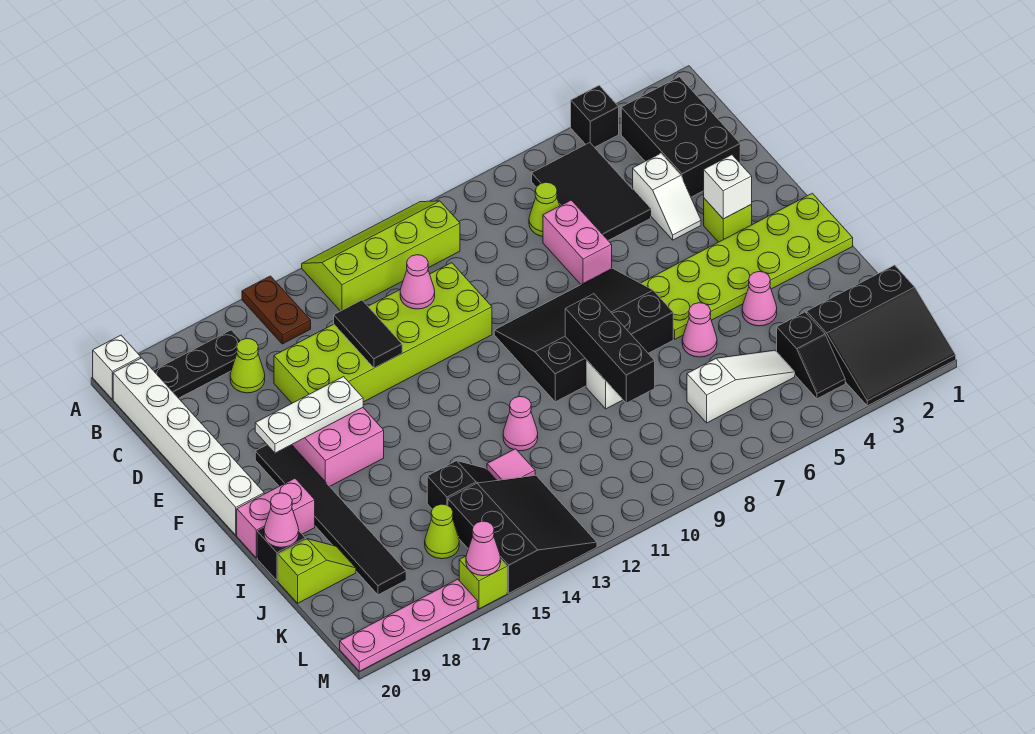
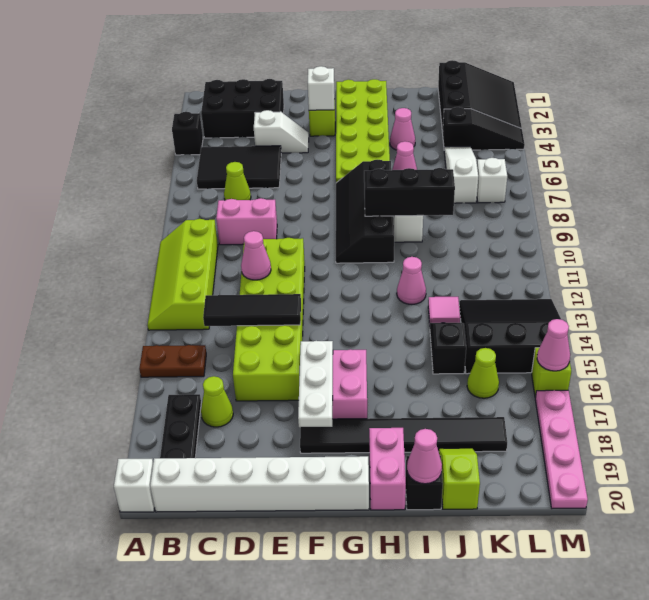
pink brick D7:E7 level 1 -> pink brick C9:D9 level 1
black tile D14:E14 level 2 -> black tile C14:E14 level 2
black slope F7:H10 level 1 top H -> black slope G7:H10 level 1 top H
black slope K4:L4 level 1 top K -> black slope K4:M4 level 1 top K
none -> white brick L7 level 1

